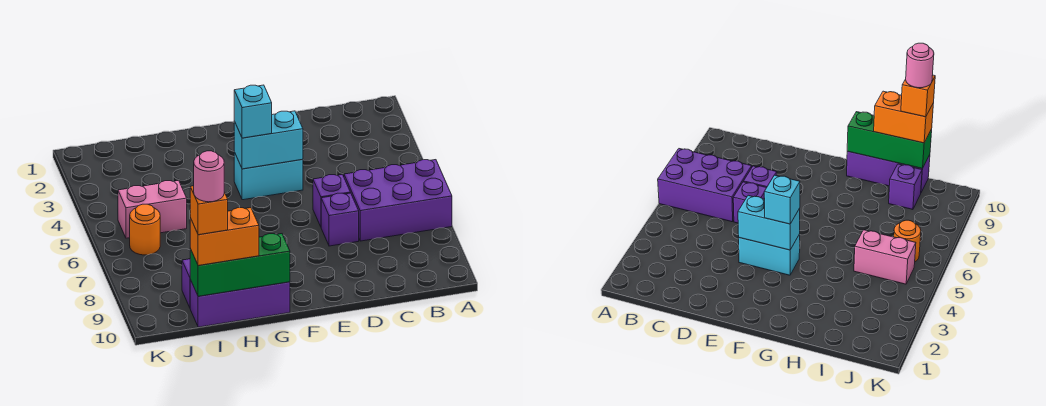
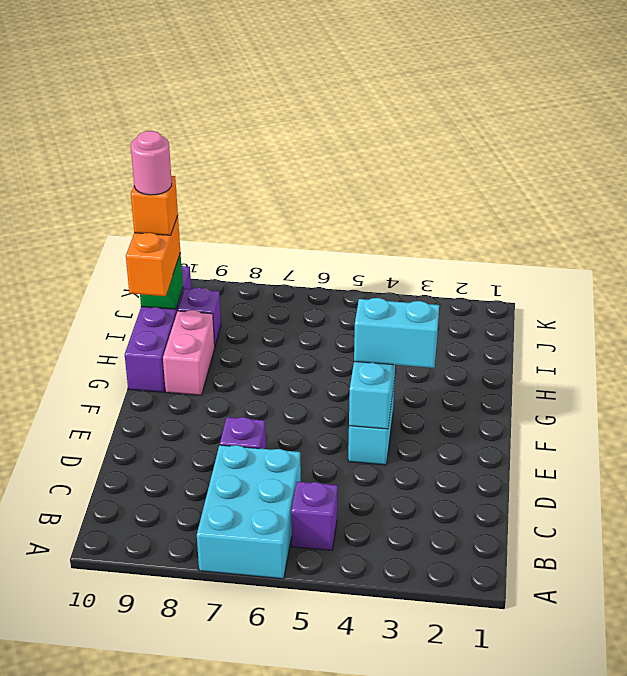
purple brick A6:C7 level 1 -> cyan brick A6:C7 level 1
purple brick D6 level 1 -> purple brick B5 level 1
cyan brick F4 level 3 -> cyan brick F3:F4 level 3
purple brick G10:I10 level 1 -> purple brick G10:J10 level 1
green brick G10:I10 level 2 -> green brick I10 level 2
pink brick I5:J5 level 1 -> pink brick G9:H9 level 1
orange round brick J6 level 1 -> none

